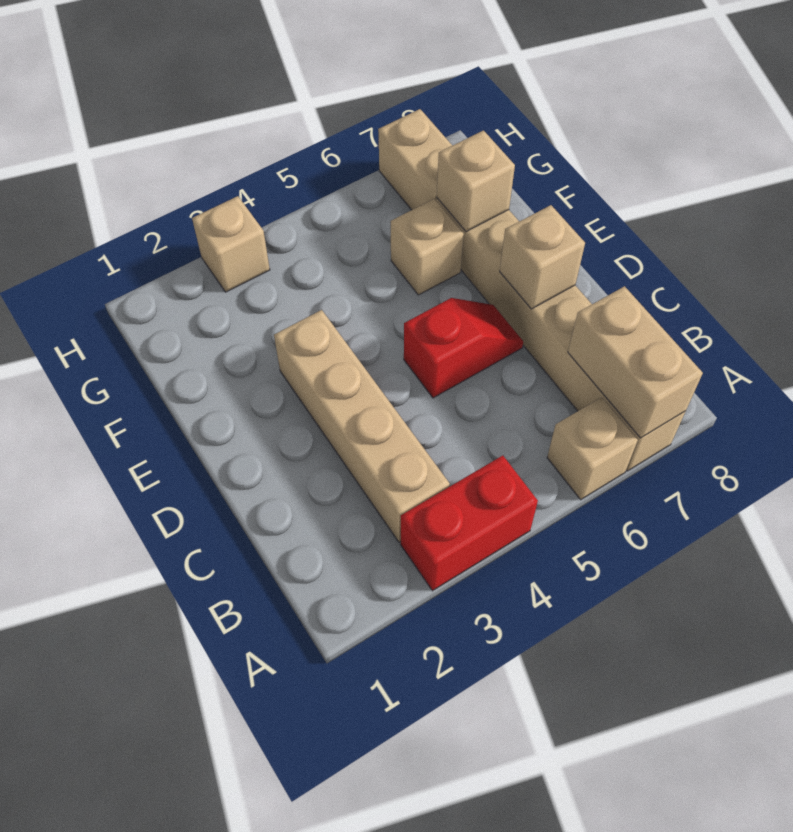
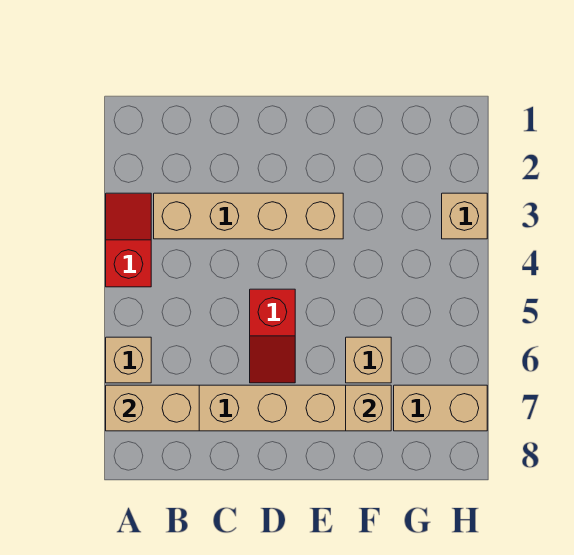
red brick A3:A4 level 1 -> red slope A3:A4 level 1 top 4
tan brick D7 level 2 -> none

